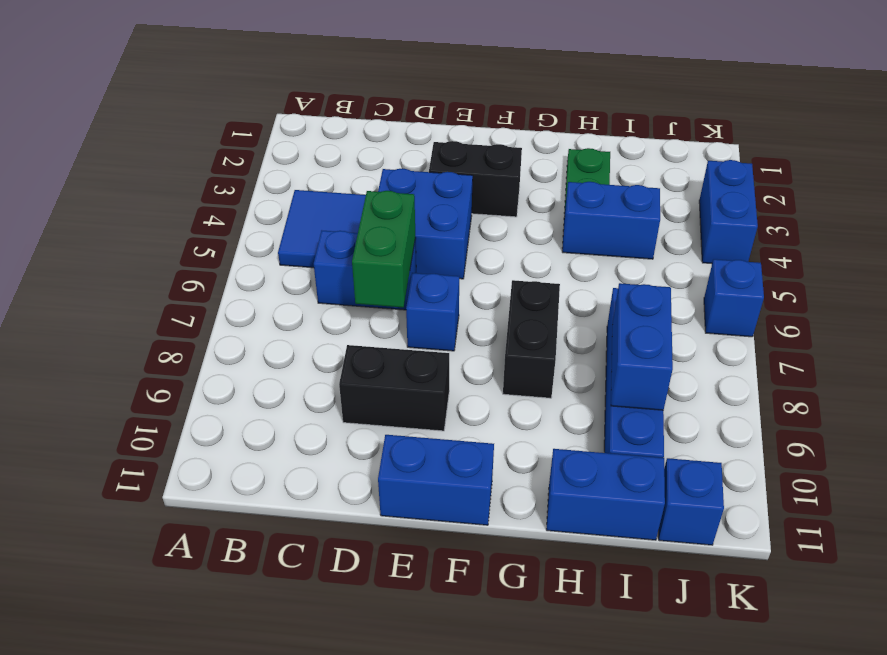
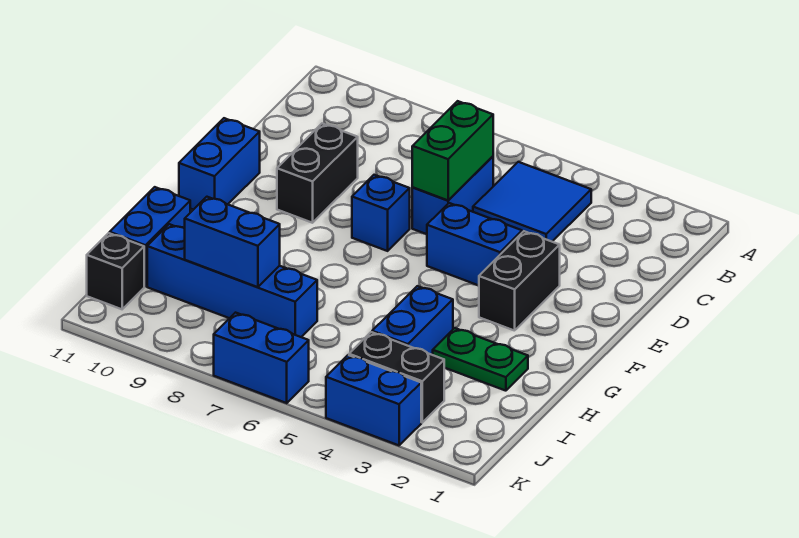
blue brick D4:E5 level 1 -> blue brick E4:E5 level 1
green brick D6:D7 level 2 -> green brick C6:D6 level 2
black brick G7:G8 level 1 -> black brick J3:J4 level 1
blue brick J11 level 1 -> black brick J11 level 1
blue brick K6 level 1 -> blue brick K6:K7 level 1

